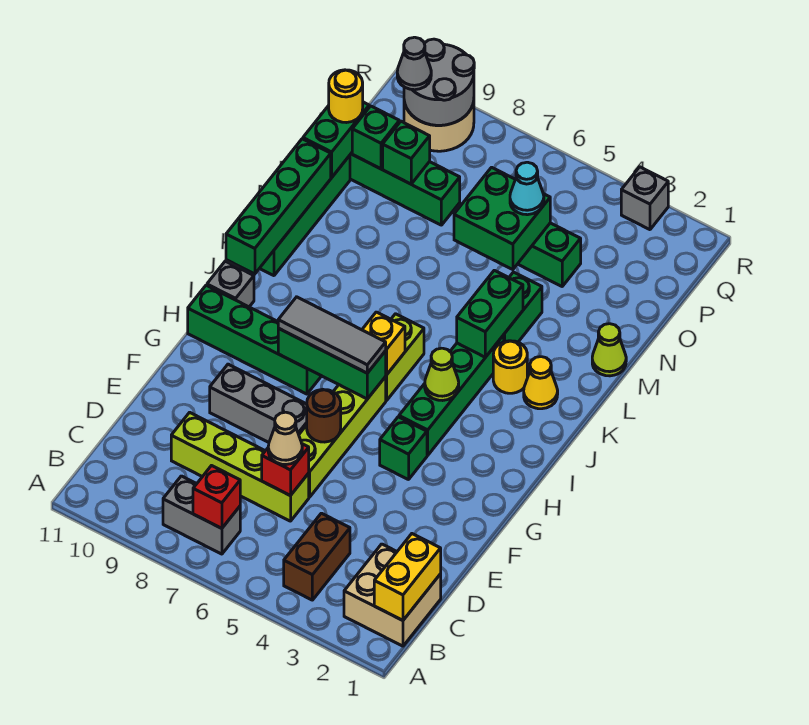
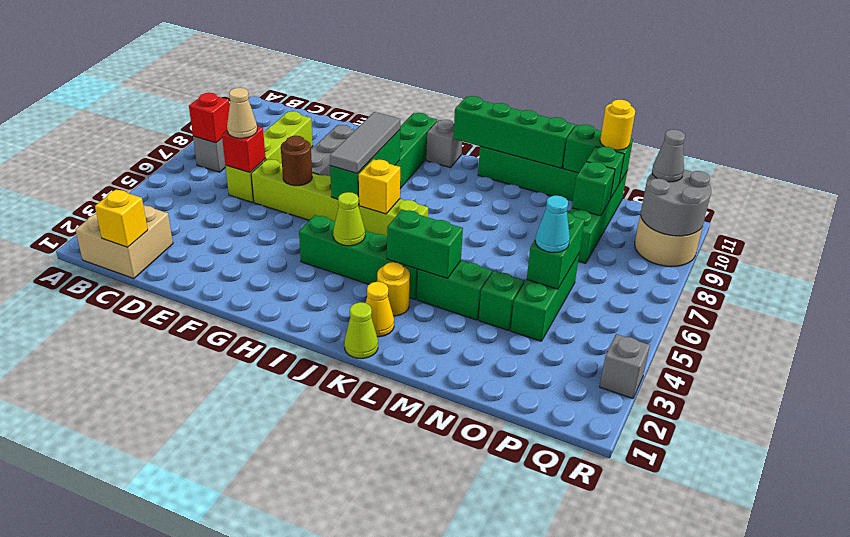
yellow brick B1:C1 level 2 -> yellow brick C1 level 2
brown brick B4:C4 level 1 -> none
green brick G4 level 1 -> green brick N4 level 1
lime cone M1 level 1 -> lime cone K1 level 1
green brick N5:O6 level 2 -> green brick O5:O6 level 2

